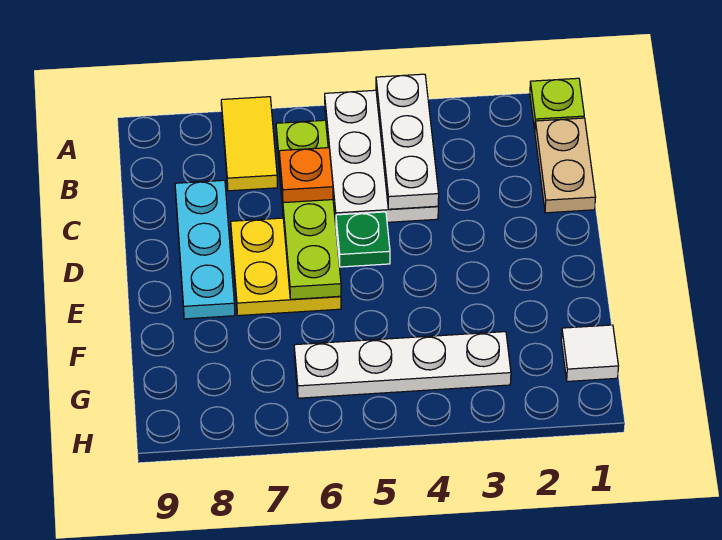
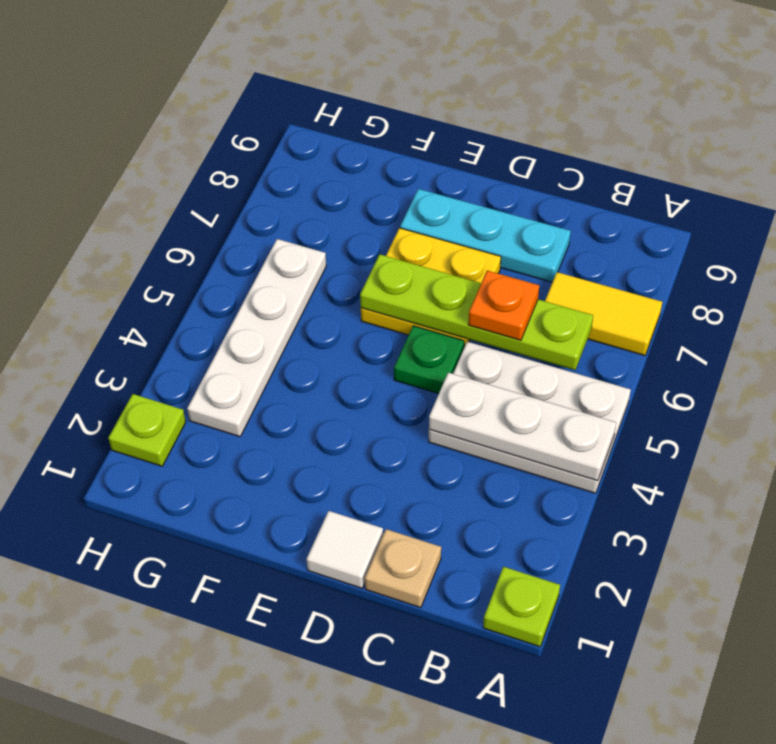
tan plate B1:C1 level 1 -> tan plate C1 level 1
white tile G1 level 1 -> white tile D1 level 1
none -> lime plate H2 level 1

